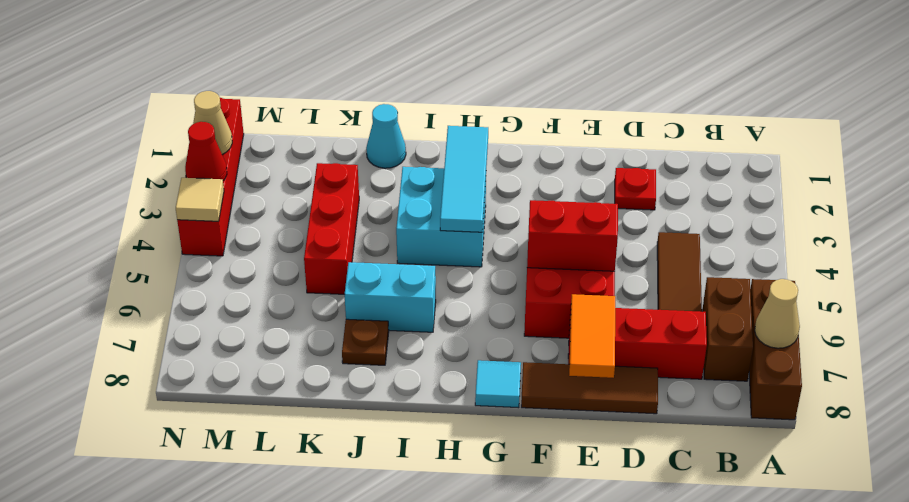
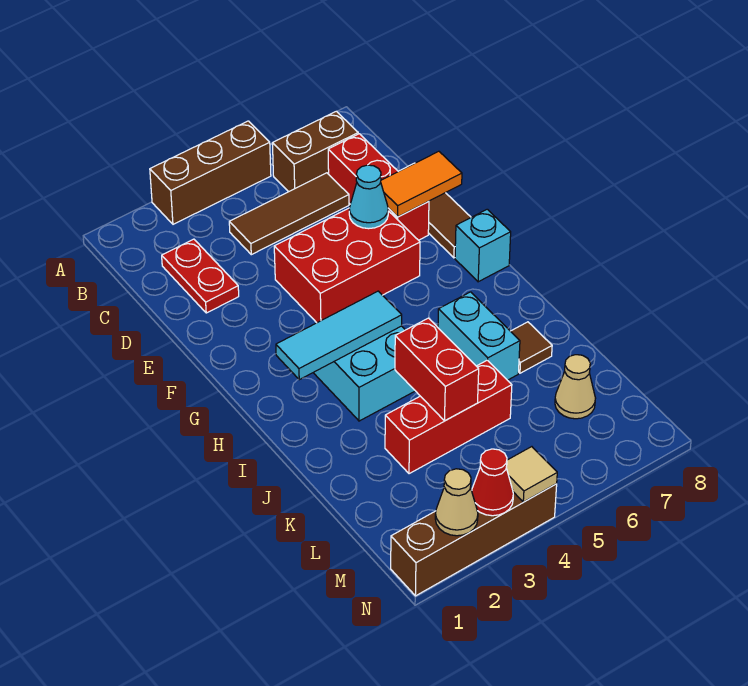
brown brick A6:A8 level 1 -> brown brick A3:A5 level 1
tan cone A7 level 2 -> tan cone L7 level 1
red plate D2 level 1 -> red plate C2:D2 level 1
red brick E5:F5 level 2 -> red brick J4:K4 level 2
cyan tile G8 level 1 -> cyan brick G8 level 1
cyan cone J1 level 1 -> cyan cone E6 level 2
brown plate J7 level 1 -> brown tile J7 level 1
red brick N1:N4 level 1 -> brown brick N1:N4 level 1

